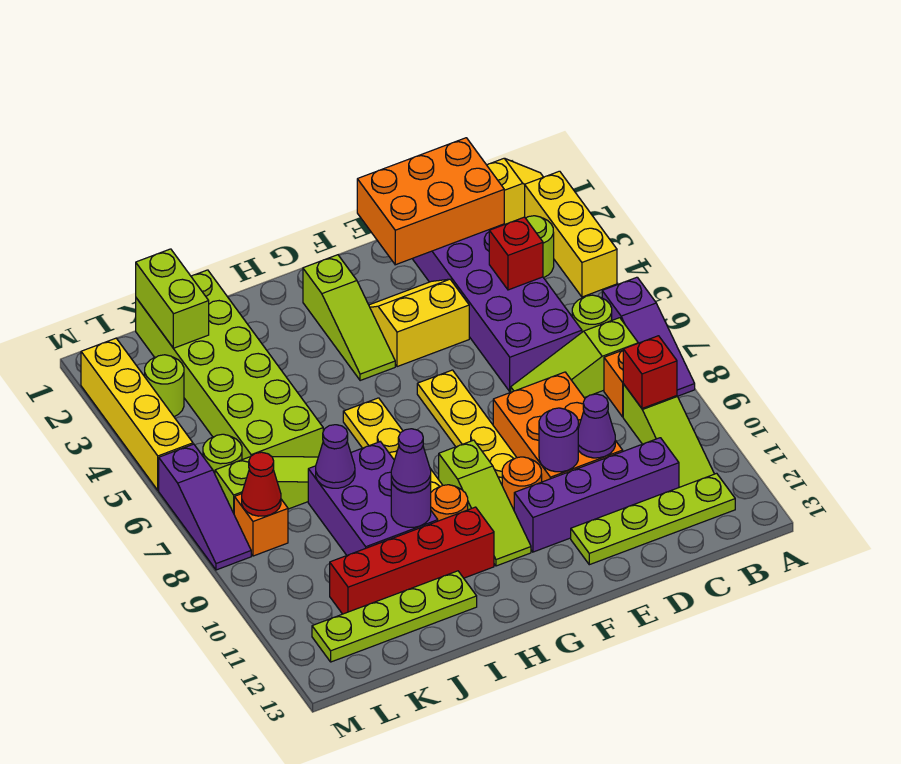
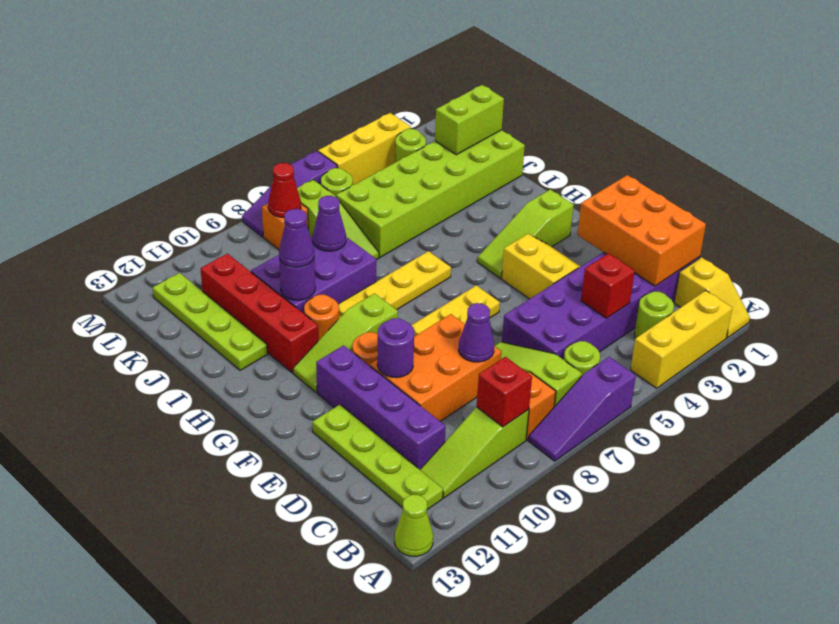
none -> lime cone A13 level 1
purple cone D10 level 2 -> purple cone D8 level 2
yellow brick M2:M5 level 1 -> yellow brick M3:M5 level 1

